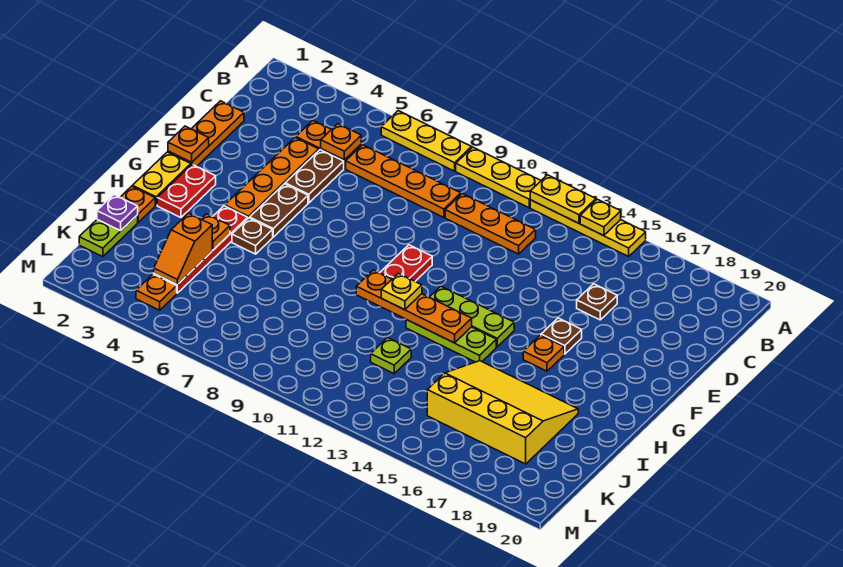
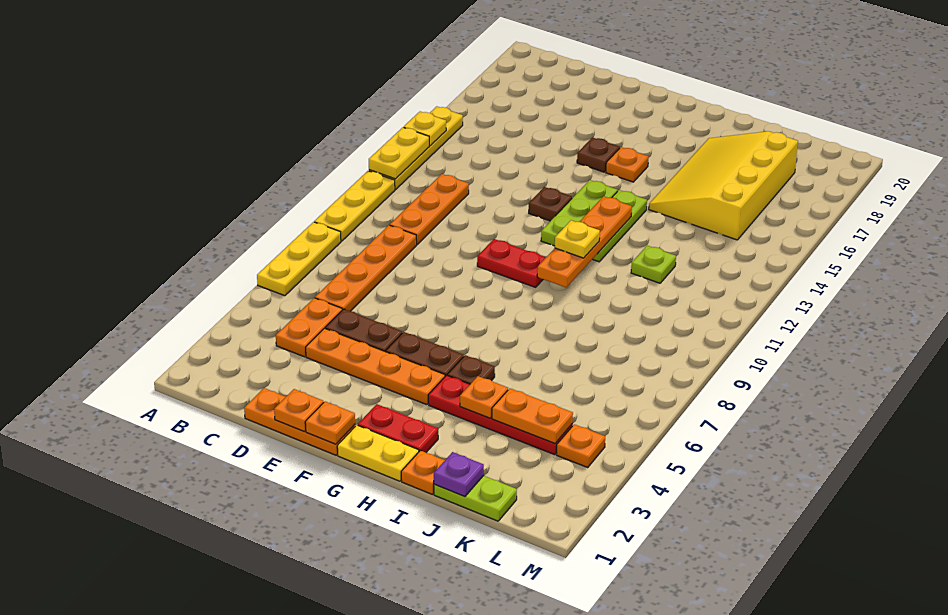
orange plate C5 level 2 -> orange plate E1 level 2
brown plate D16 level 1 -> brown plate F13 level 1
orange slope J4:K4 level 2 top J -> orange plate J4:K4 level 2

